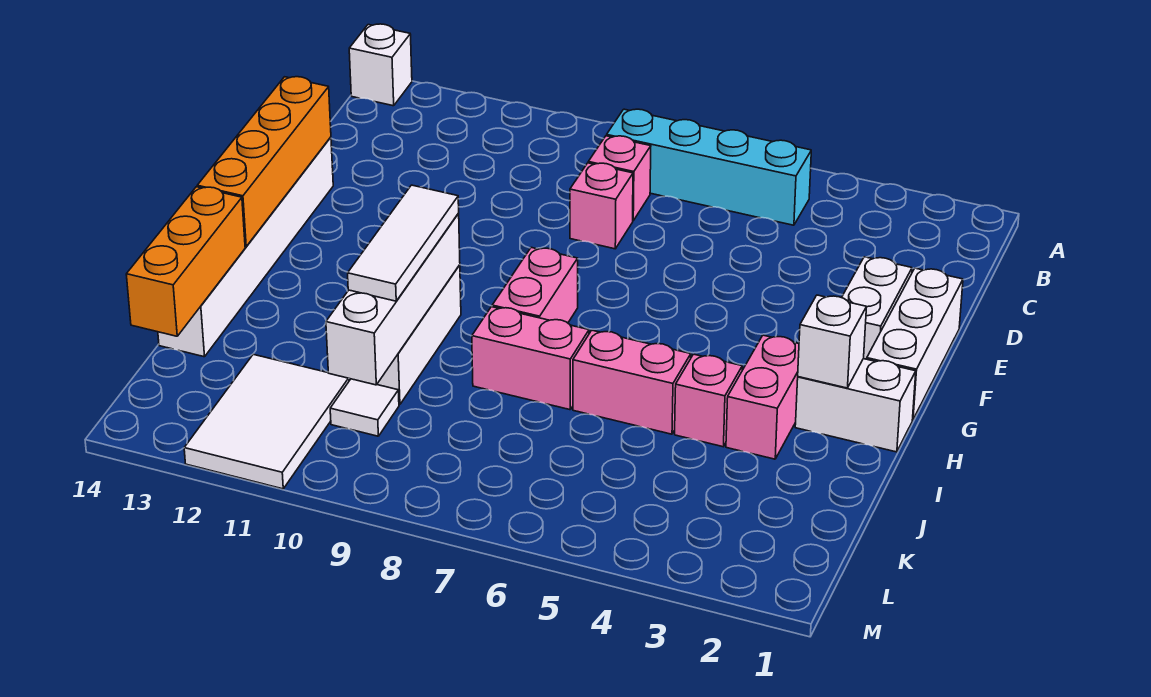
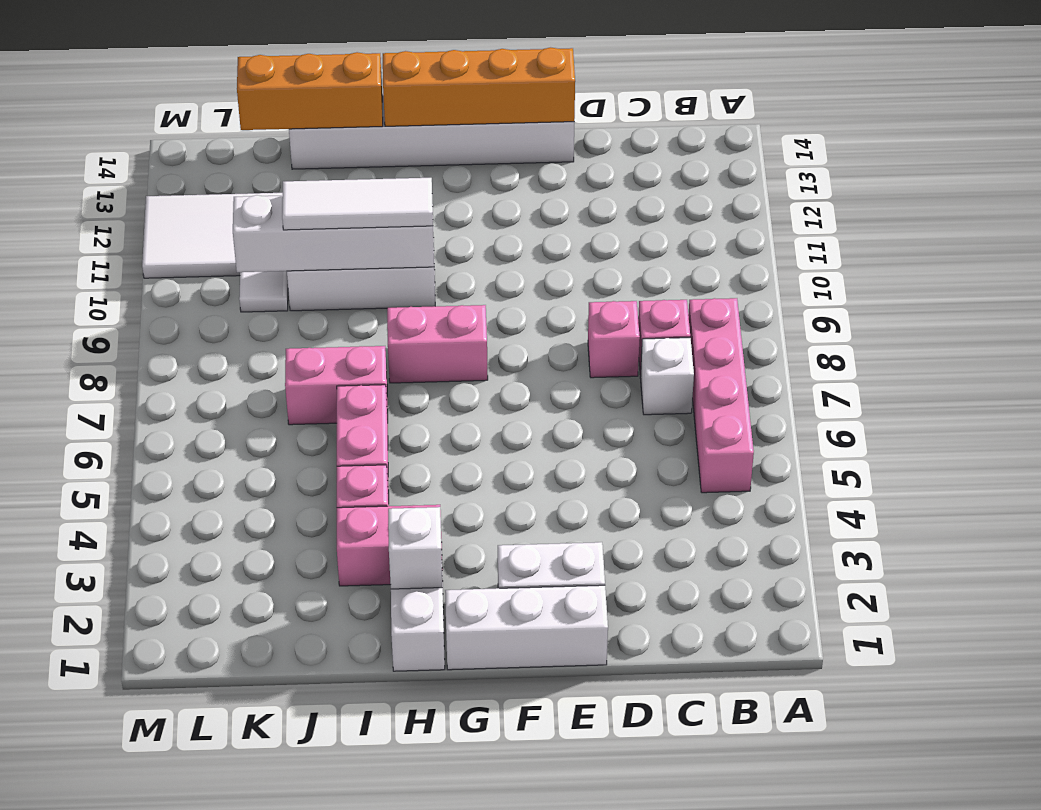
white brick A14 level 1 -> white brick C7 level 1
cyan brick B5:B8 level 1 -> pink brick B5:B8 level 1
pink brick I7:I8 level 1 -> pink brick I7:J7 level 1

